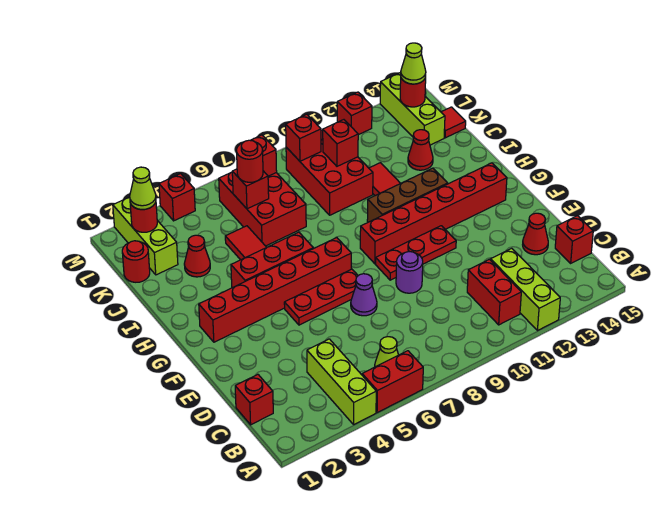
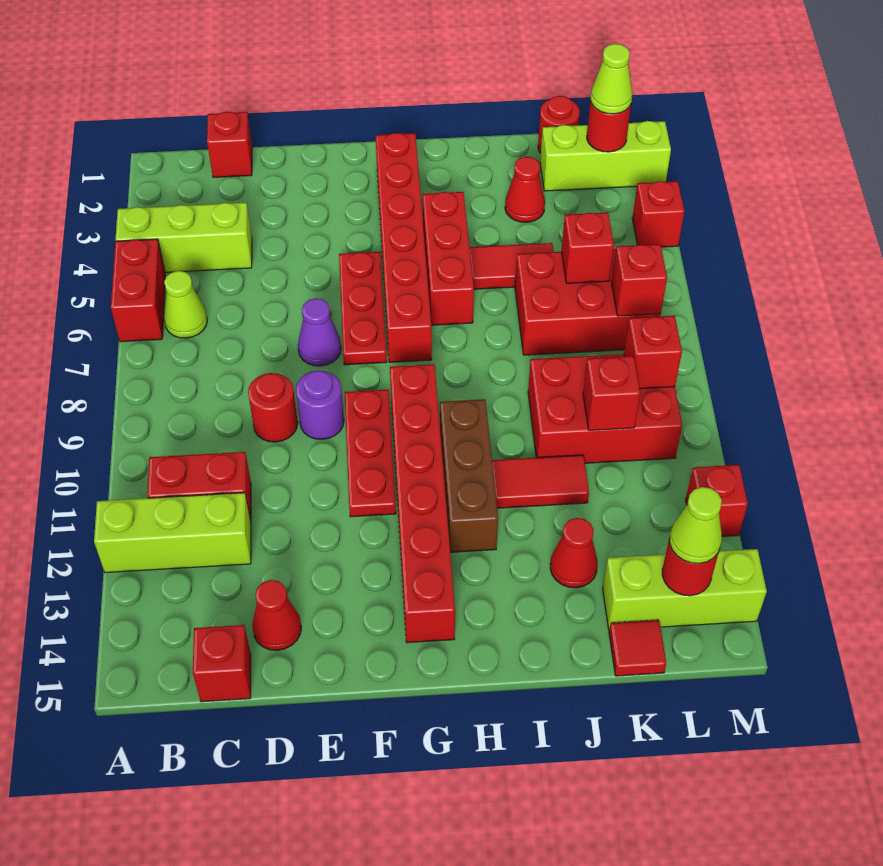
red round brick K6 level 3 -> red round brick D9 level 1

